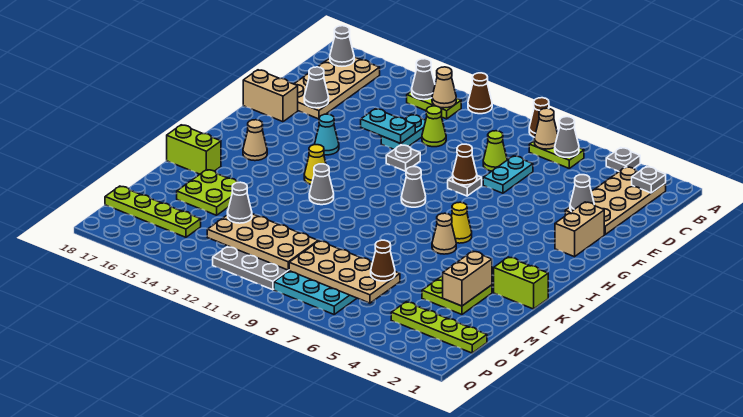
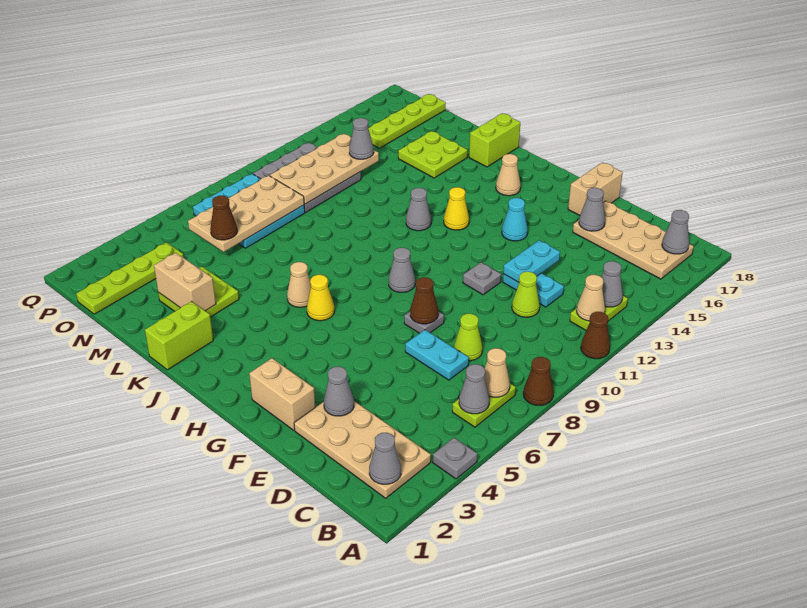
grey plate B2 level 2 -> grey cone B2 level 2

